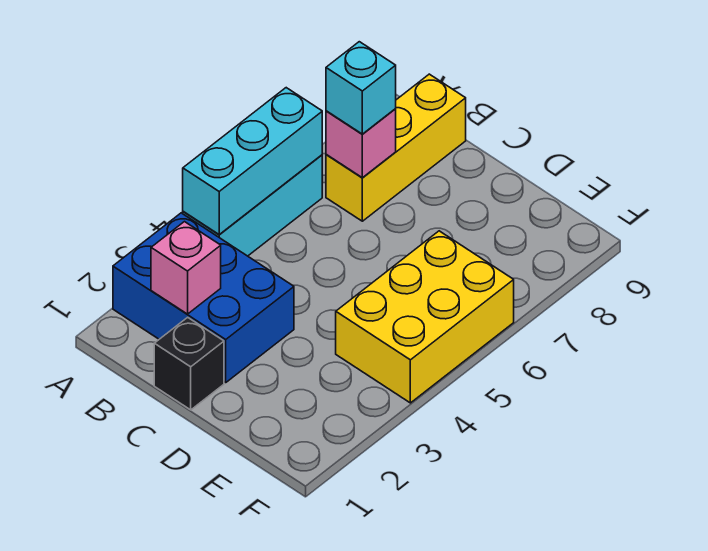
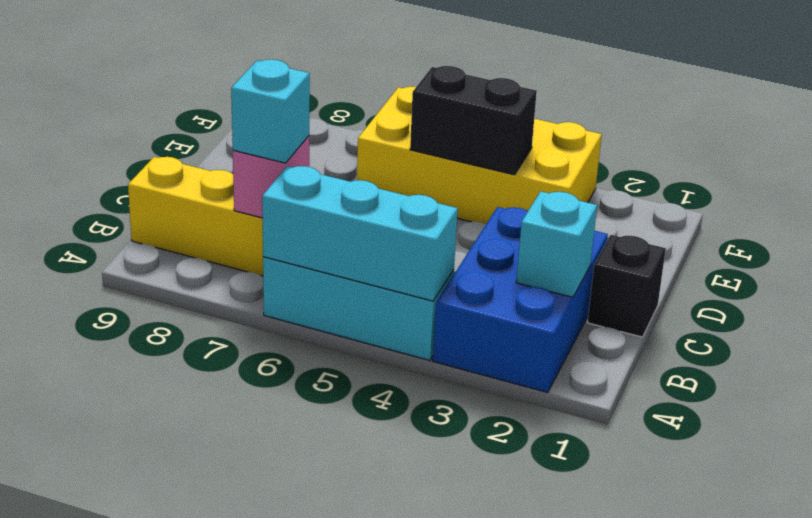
pink brick B2 level 2 -> cyan brick B2 level 2
yellow brick E4:F6 level 1 -> yellow brick E3:F6 level 1
none -> black brick E4:E5 level 2

